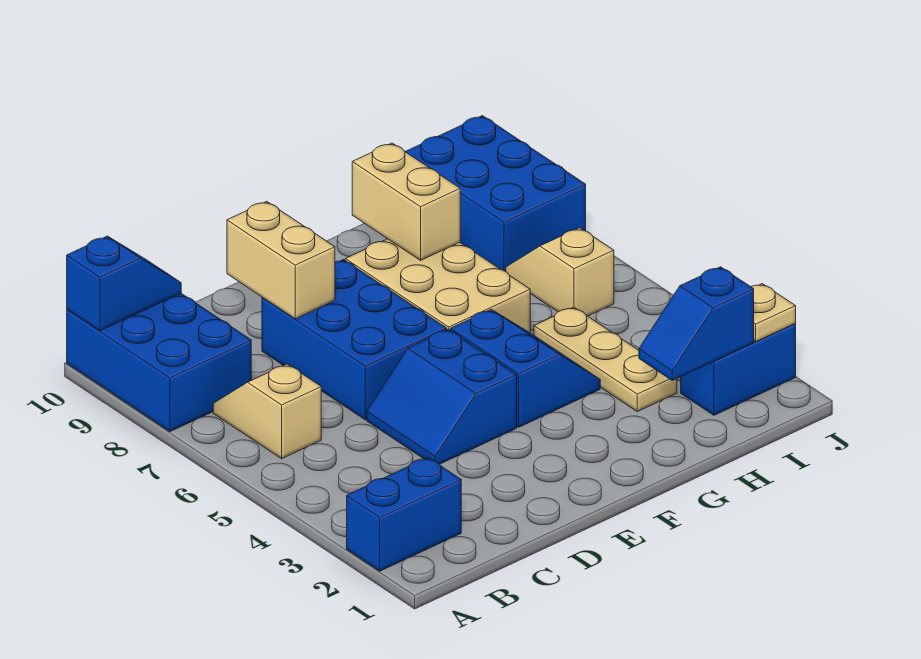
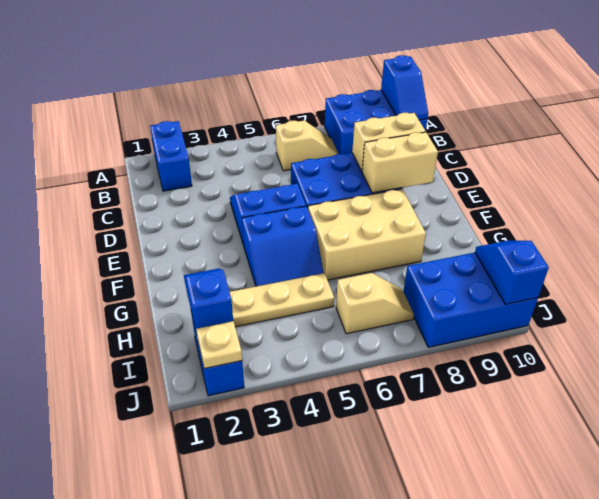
tan brick G8:G9 level 2 -> tan brick E8:E9 level 2
none -> blue slope I10:J10 level 2 top J

